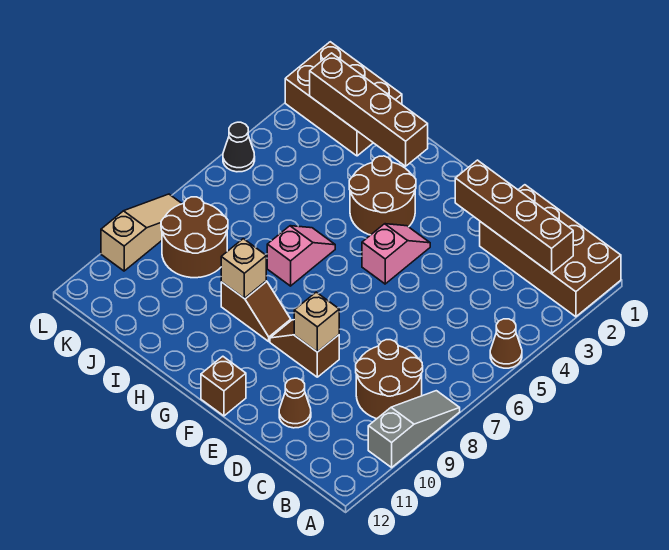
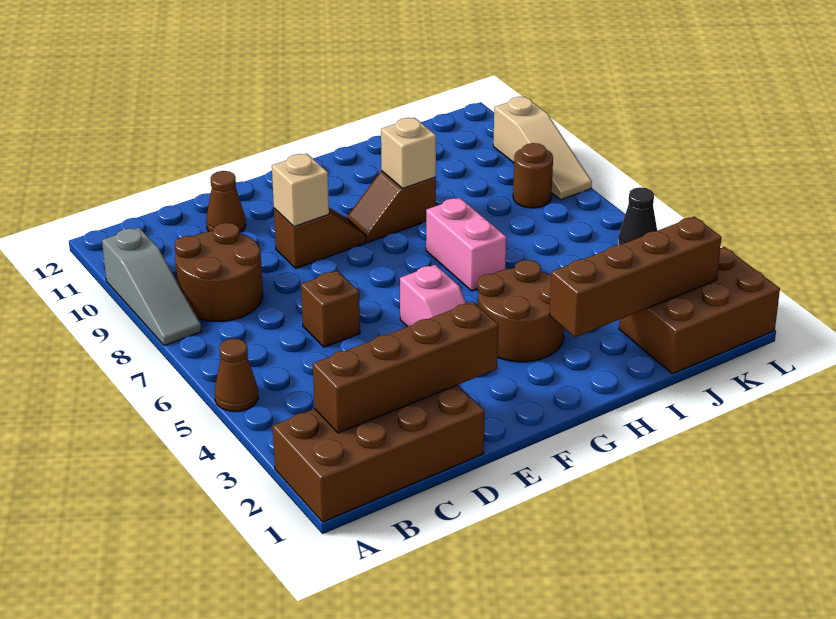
brown brick F12 level 1 -> brown brick D6 level 1
pink slope H6:H7 level 1 top 7 -> pink brick H6:H7 level 1
brown round brick J8:K9 level 1 -> brown round brick K8 level 1

